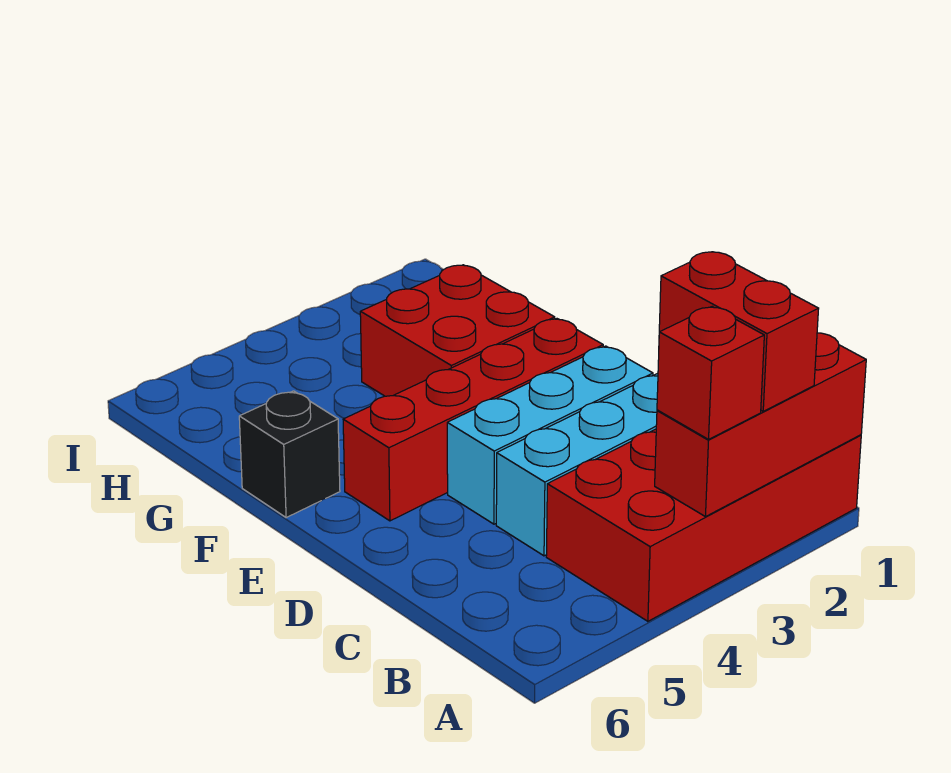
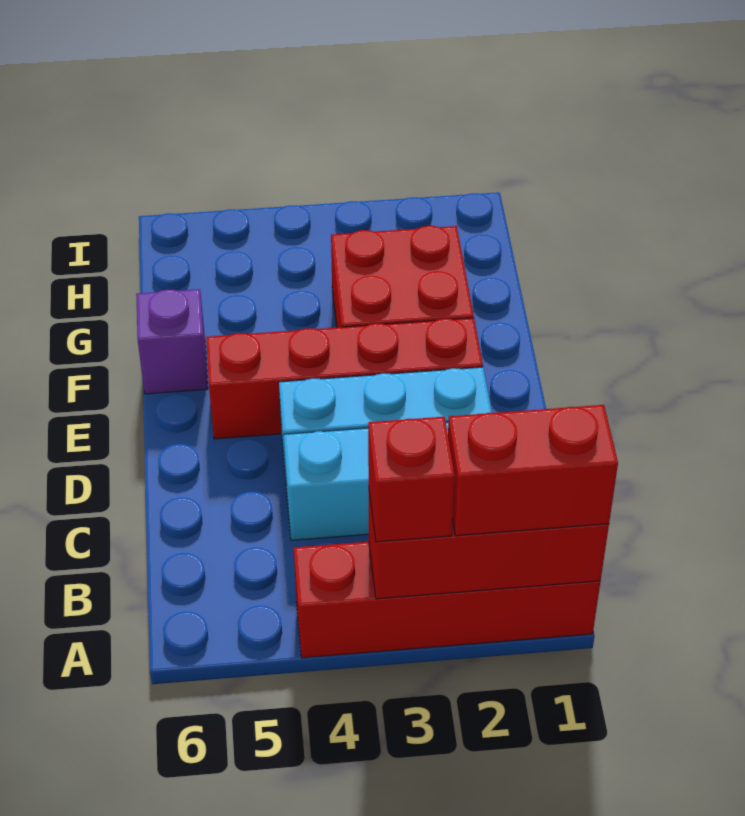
red brick A1:B4 level 1 -> red brick A1:A4 level 1
red brick A2:B2 level 3 -> red brick A1:A2 level 3
black brick F6 level 1 -> purple brick F6 level 1

